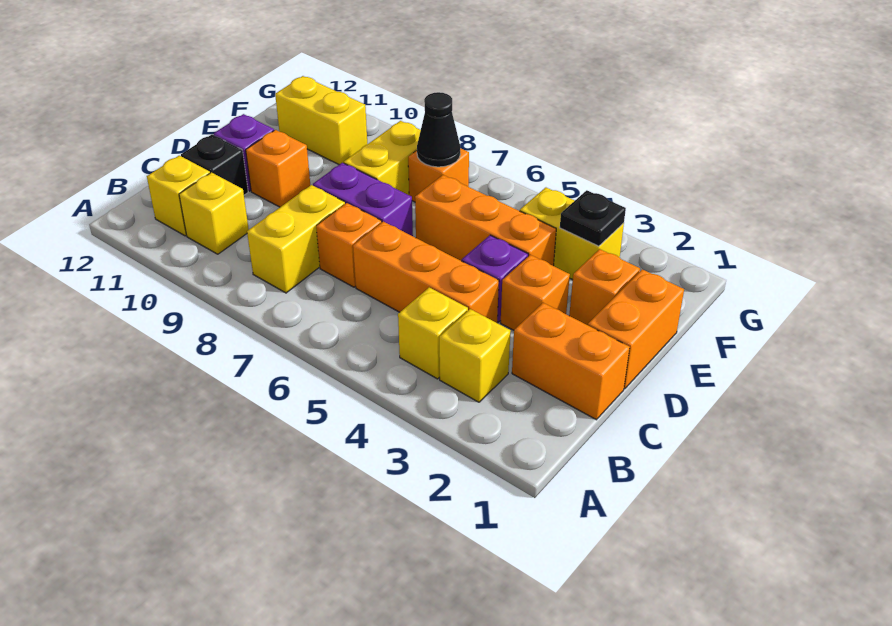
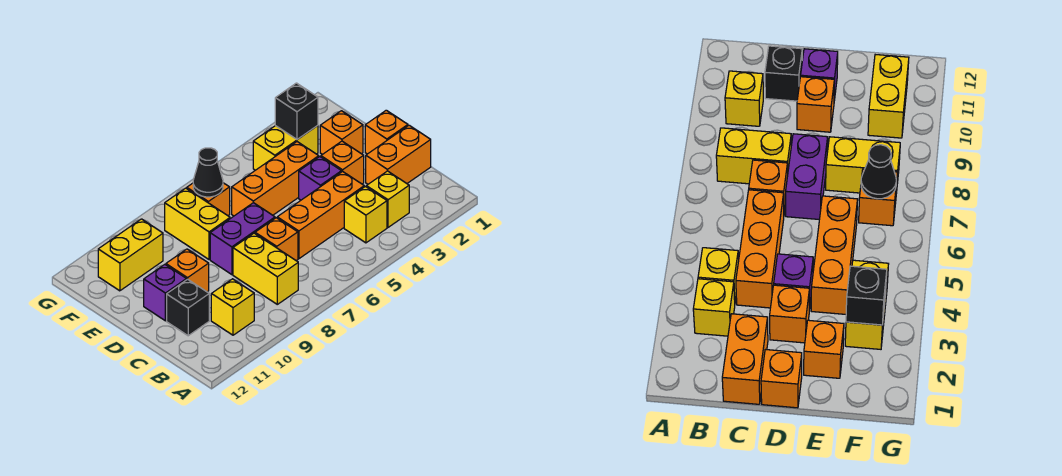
yellow brick B11 level 1 -> none
orange brick D1:E1 level 1 -> orange brick D1 level 1
black plate F3 level 2 -> black brick F3 level 2

